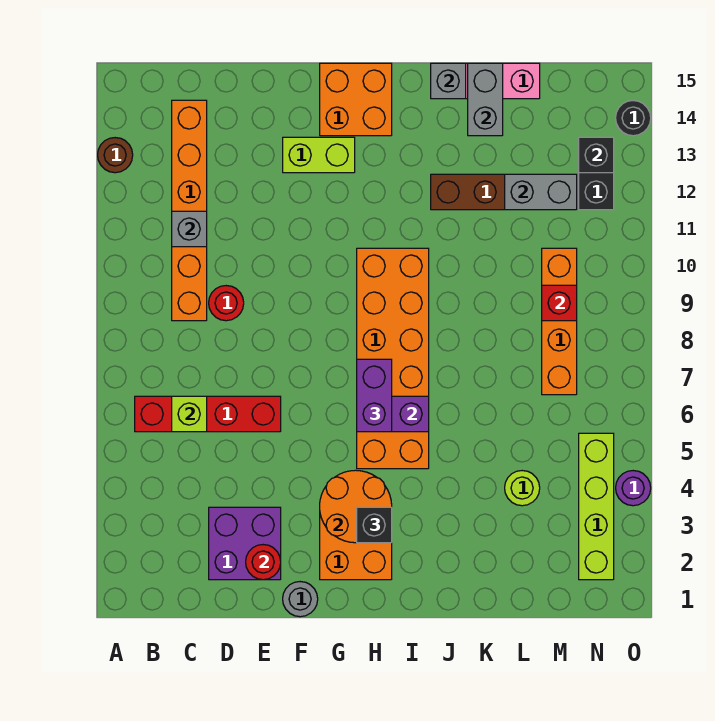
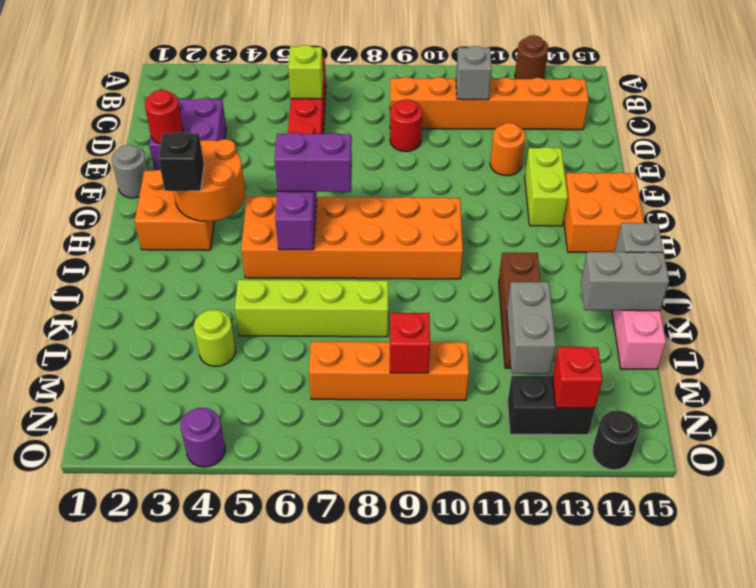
none -> orange round brick E12 level 1
lime brick N2:N5 level 1 -> lime brick K5:K8 level 1
black brick N13 level 2 -> red brick N13 level 2

